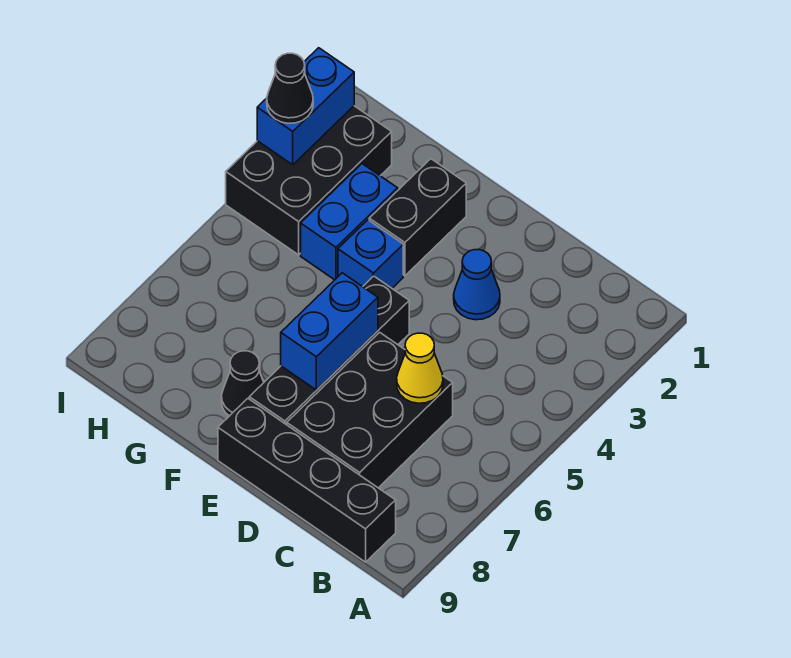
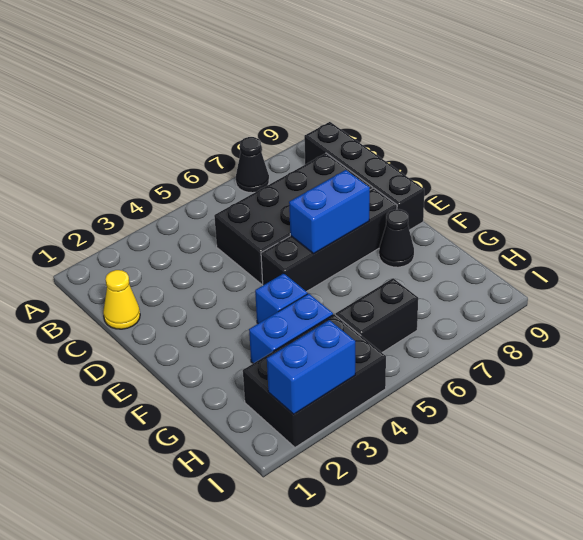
black brick C6:D8 level 1 -> black brick C5:D8 level 1
yellow cone C6 level 2 -> yellow cone C1 level 1
blue cone D3 level 1 -> none
black brick F2:F3 level 1 -> black brick H5:H6 level 1
black cone I3 level 3 -> black cone A7 level 1

